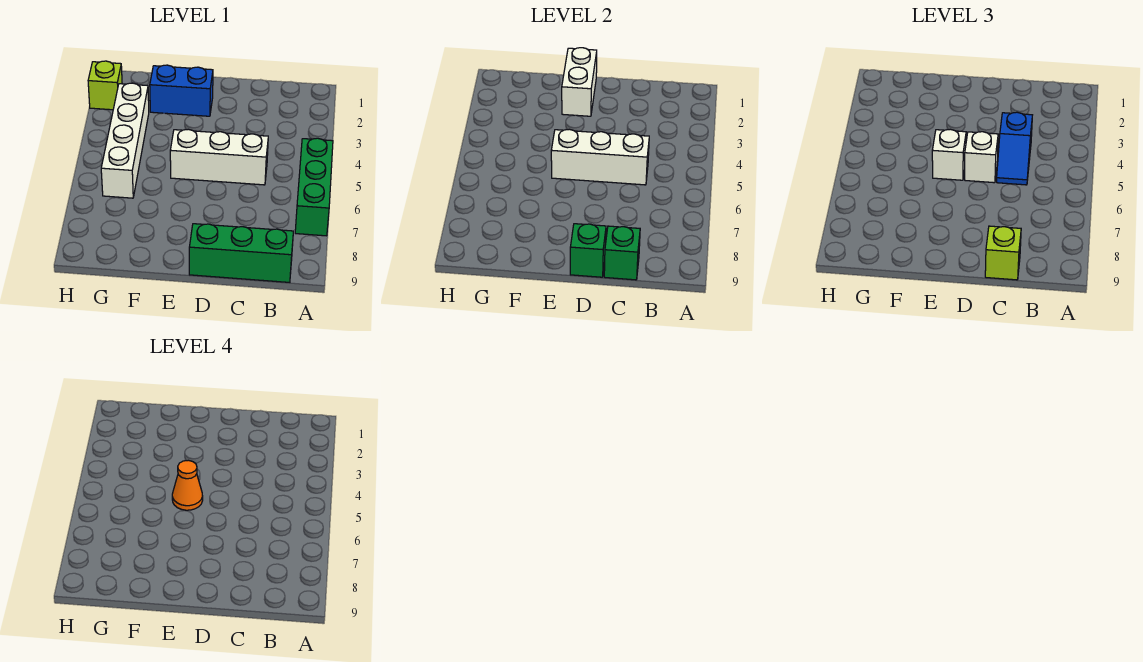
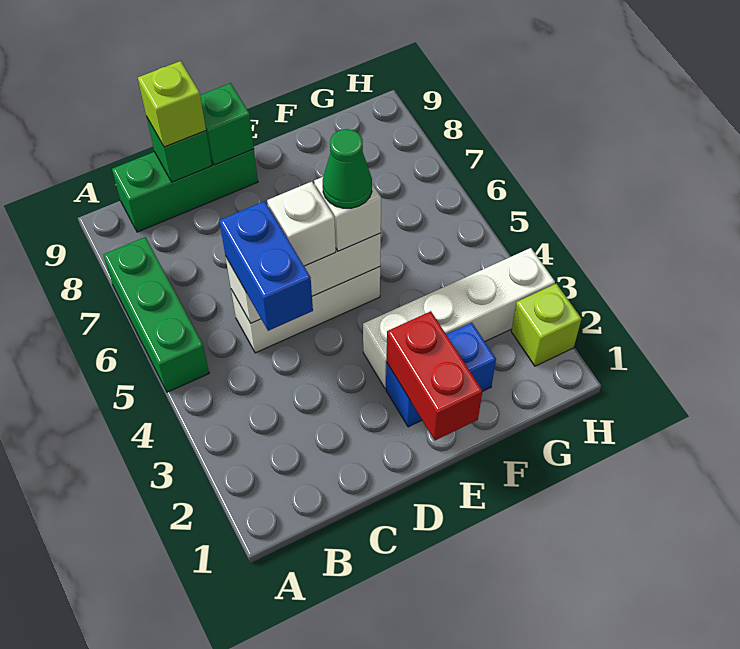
blue slope C4:C5 level 3 top 4 -> blue brick C4:C5 level 3
white brick E1:E2 level 2 -> red brick E1:E2 level 2
orange cone E5 level 4 -> green cone E5 level 4
white brick G3:G6 level 1 -> white brick E3:H3 level 1

